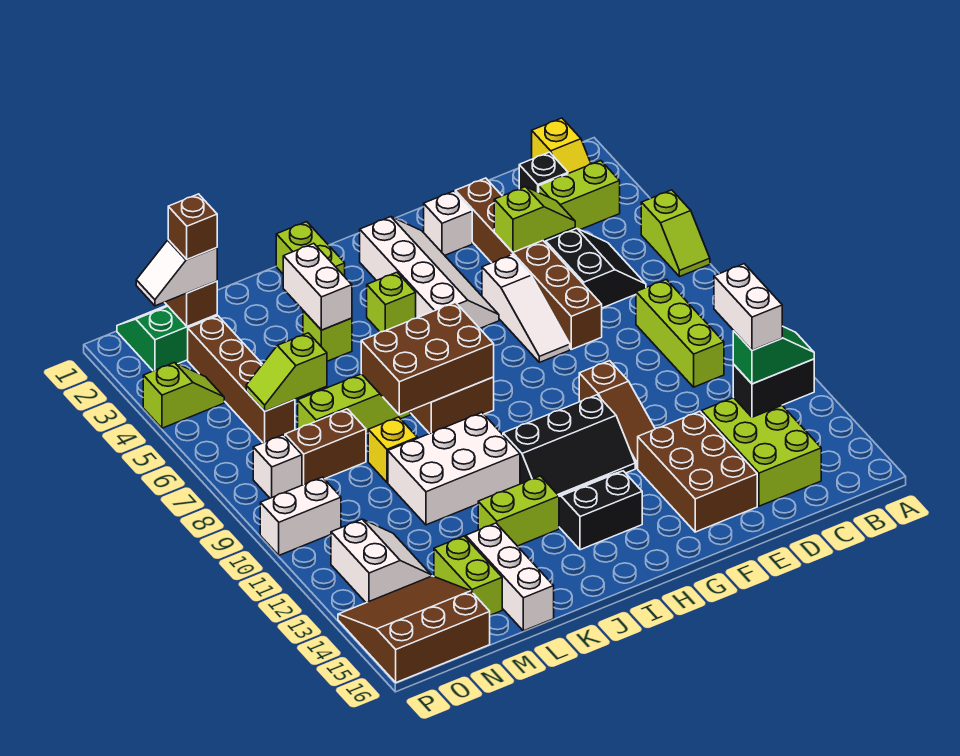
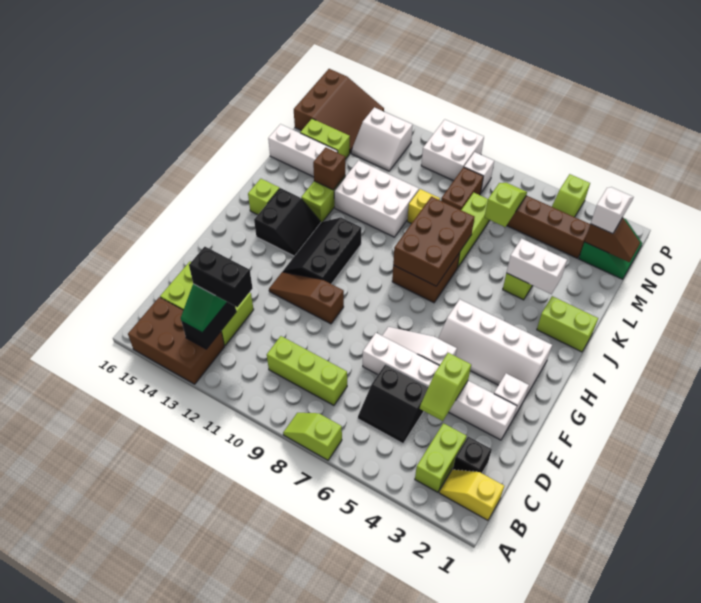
lime slope A5:A6 level 1 top 5 -> lime slope A7:A8 level 1 top 7
white brick C12:C13 level 4 -> black brick C12:C13 level 4
brown brick E2:E7 level 1 -> white brick E2:E7 level 1
brown brick E13:F15 level 1 -> brown brick A13:B15 level 1
lime brick I4 level 1 -> lime brick I15 level 1
white brick J10:L11 level 1 -> white brick K10:L12 level 1
brown brick N2 level 4 -> brown brick K13 level 2
white brick O10:P10 level 1 -> white brick O9:P10 level 1

